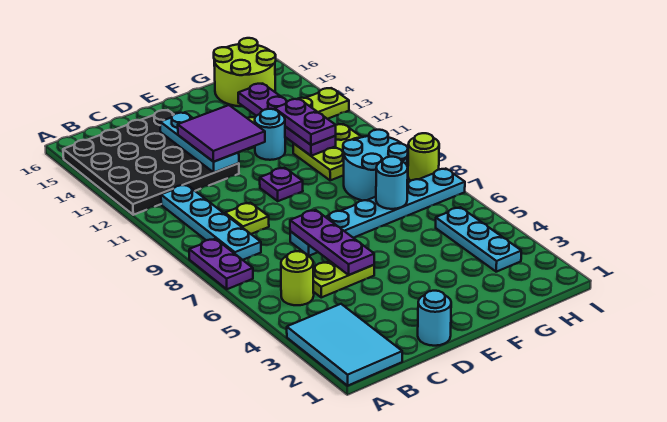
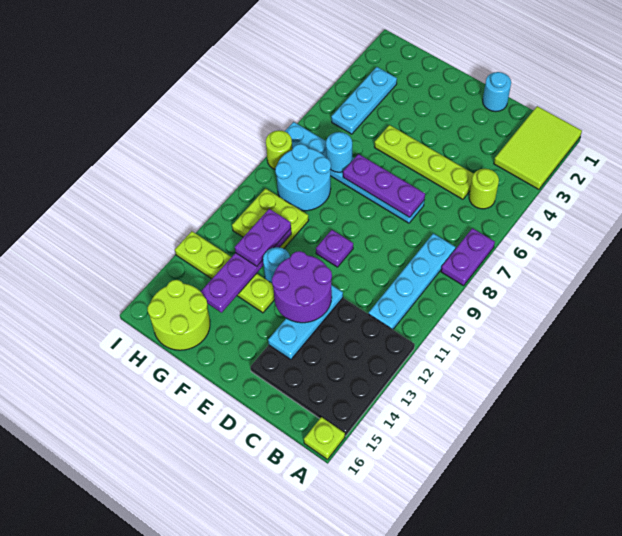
cyan tile A1:B3 level 1 -> lime tile A1:B3 level 1
lime plate C5:D5 level 1 -> lime plate C5:F5 level 1
lime plate C9 level 1 -> lime plate A16 level 1
purple plate D5:D7 level 2 -> purple plate D7:F7 level 2
purple tile D12:E13 level 3 -> purple round brick D12:E13 level 3

